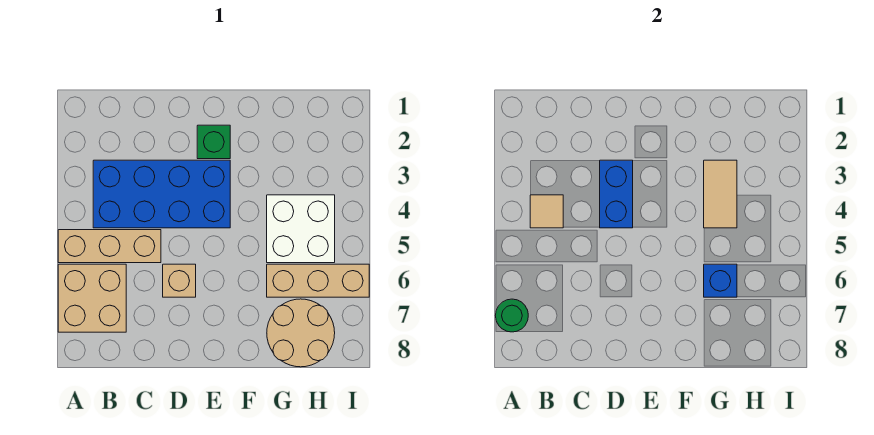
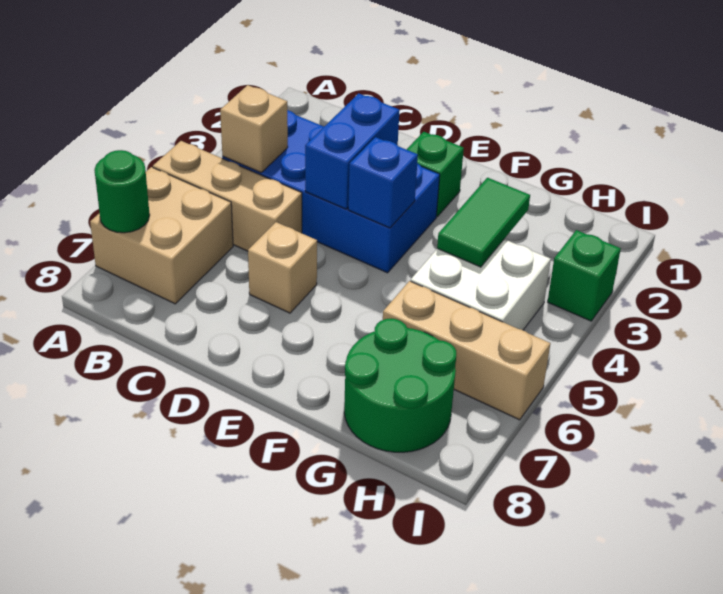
tan tile B4 level 2 -> tan brick B4 level 2
tan tile G3:G4 level 2 -> green tile G3:G4 level 2
blue brick G6 level 2 -> blue brick E4 level 2
tan round brick G7:H8 level 1 -> green round brick G7:H8 level 1
none -> green brick I3 level 1

